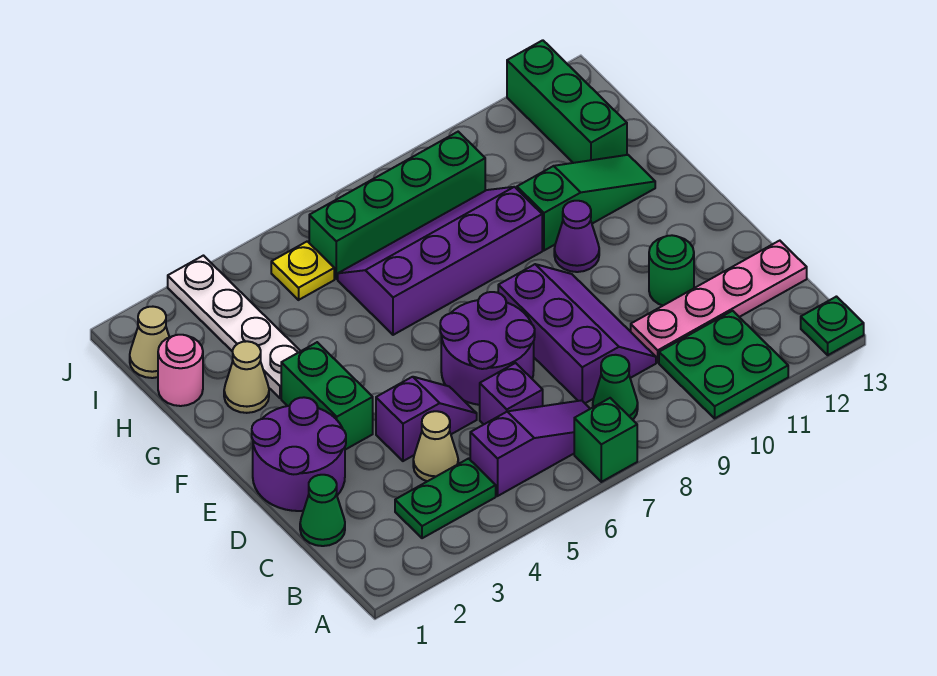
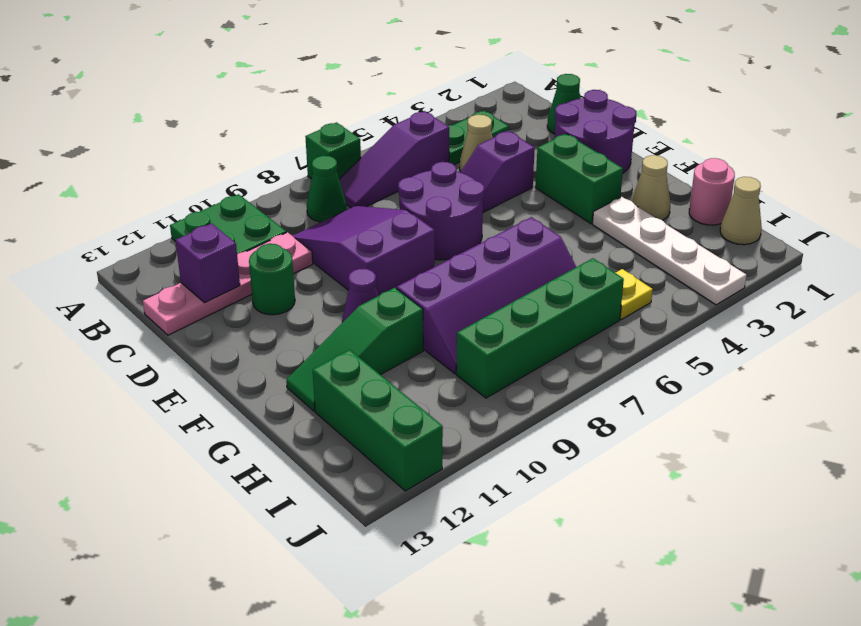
green plate A13 level 1 -> none
purple brick C6 level 1 -> purple brick C12 level 2
purple slope C8:E9 level 1 top 8 -> purple slope C8:E9 level 1 top E

